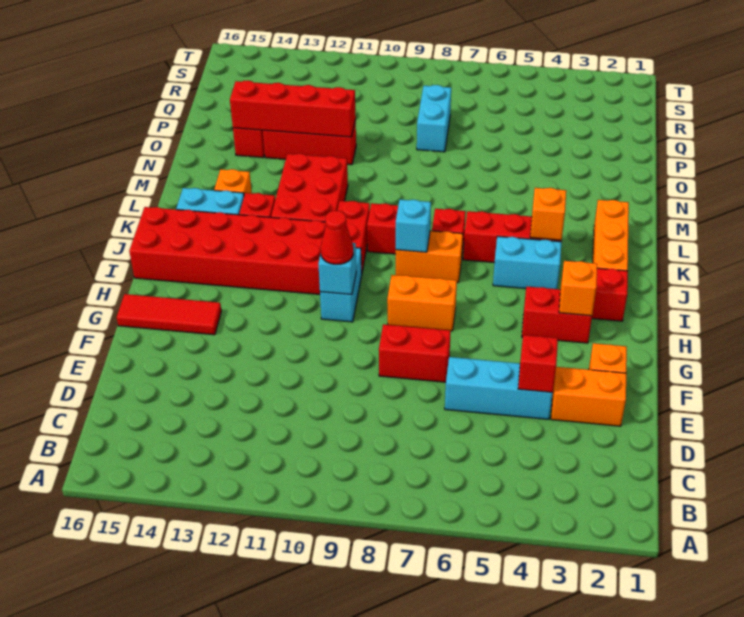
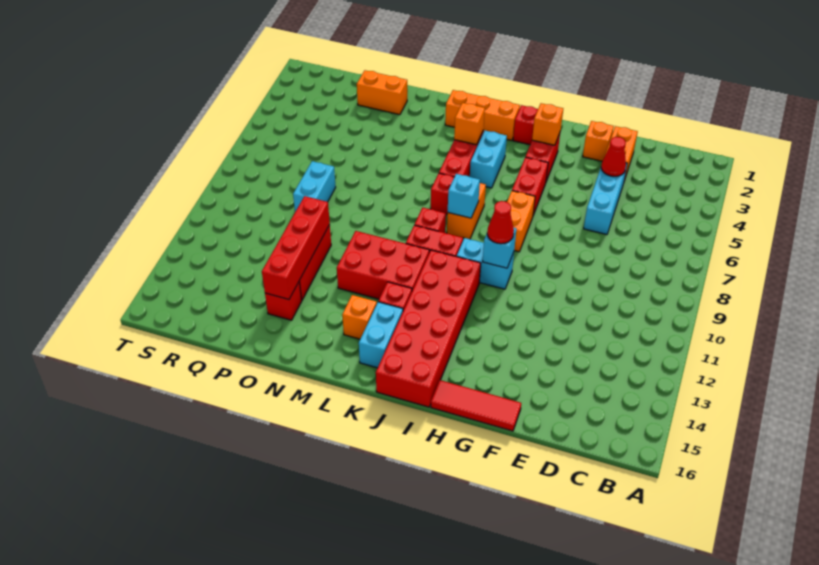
red brick E4 level 2 -> red cone E4 level 2
red brick F7:F8 level 1 -> red brick H5:H6 level 1
red tile G14:G16 level 1 -> red tile F16:H16 level 1
none -> orange brick O2:P2 level 1
cyan brick P8:Q8 level 1 -> cyan brick P8:P9 level 1

